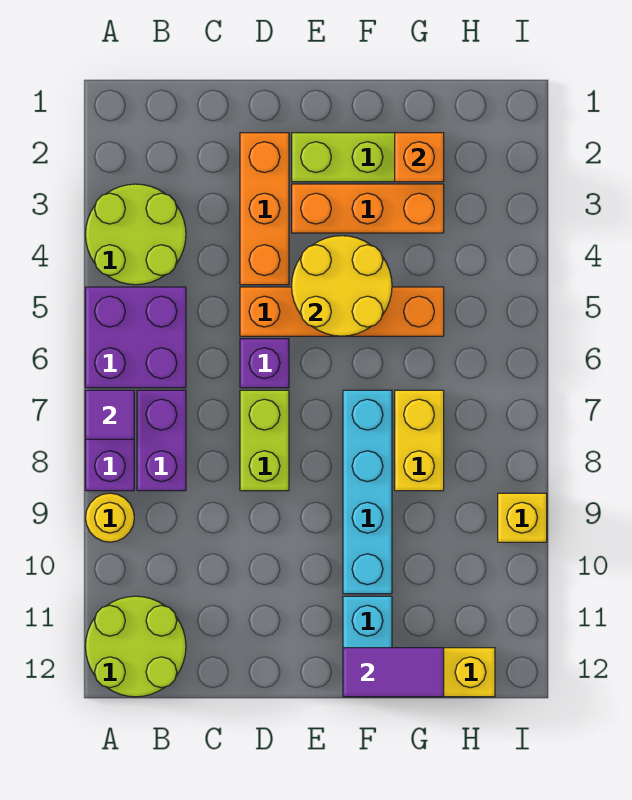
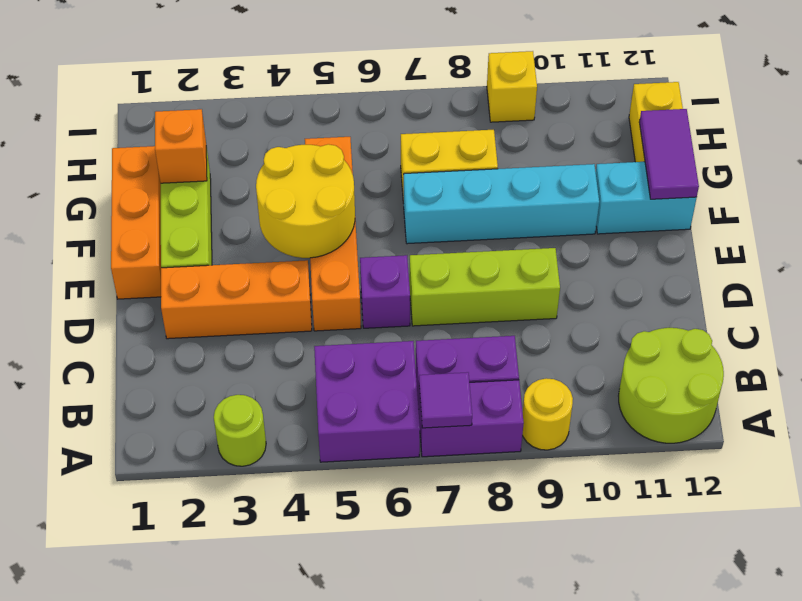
lime round brick A3:B4 level 1 -> lime round brick A3 level 1
lime brick D7:D8 level 1 -> lime brick D7:D9 level 1
orange brick E3:G3 level 1 -> orange brick E1:G1 level 1

